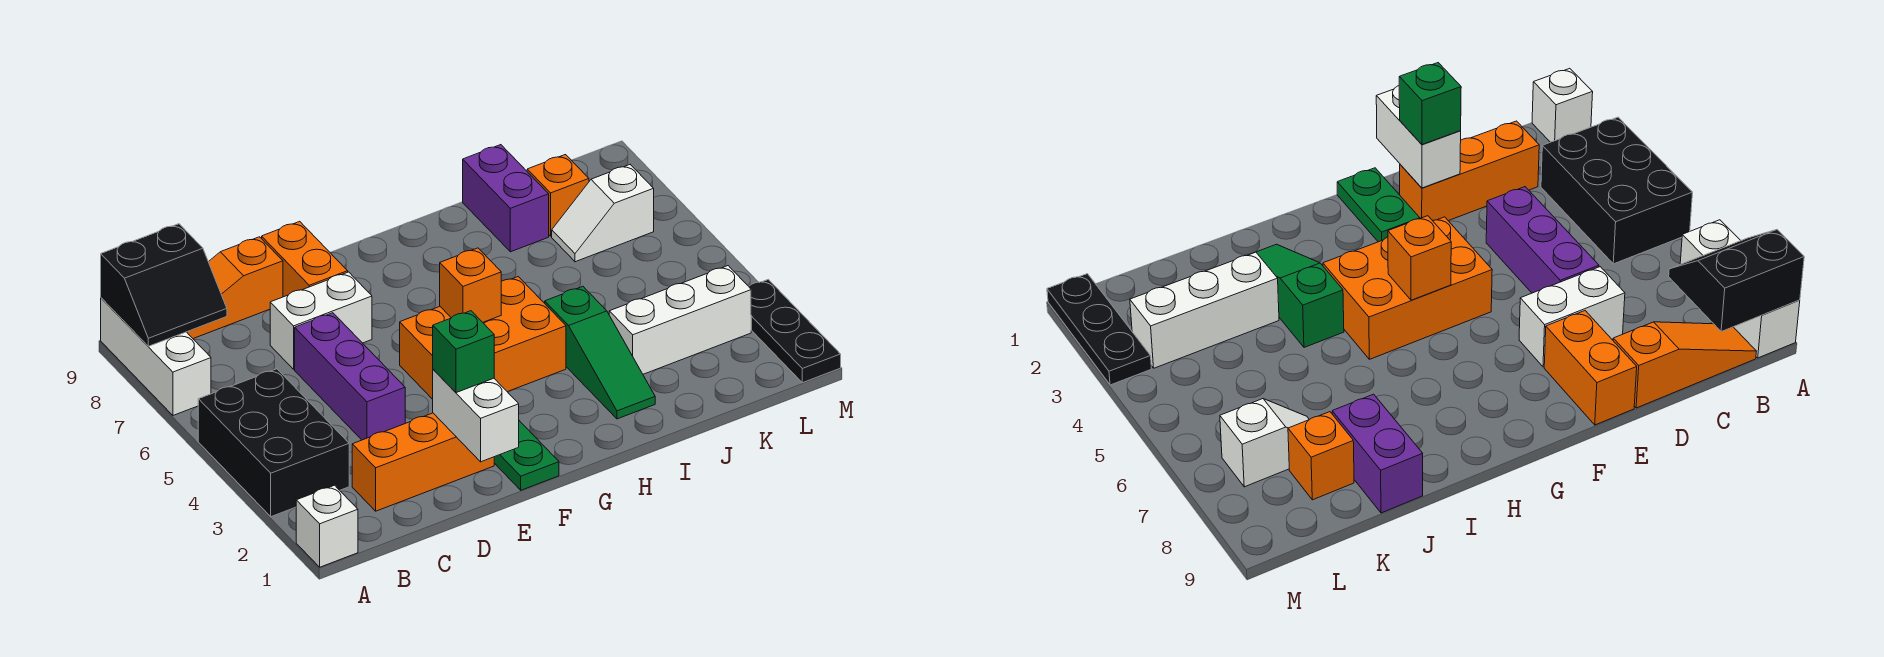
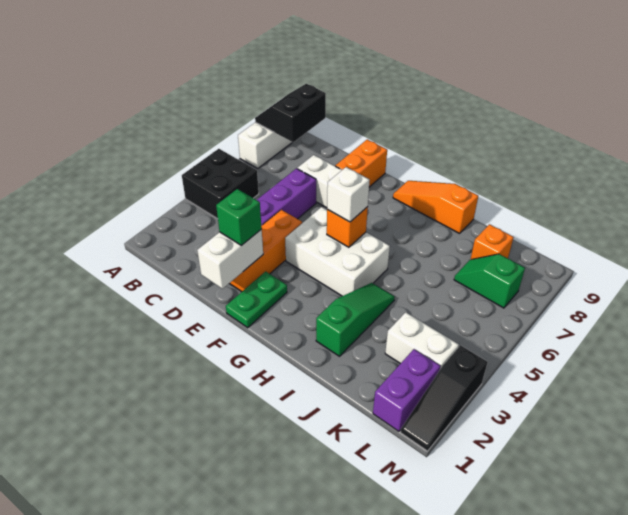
white brick A1 level 1 -> white brick G5 level 3
black brick A3:B5 level 1 -> black brick A4:B5 level 1
black slope A8:B9 level 2 top 9 -> black slope A8:B9 level 2 top B
orange slope B9:D9 level 1 top D -> orange slope G9:I9 level 1 top I
orange brick C2:E2 level 1 -> orange brick E2:E4 level 1
orange brick F4:H5 level 1 -> white brick F4:H5 level 1
green slope I2:I4 level 1 top 4 -> green slope I2:I4 level 1 top 2
white brick J3:L3 level 1 -> white brick K3:L3 level 1
purple brick J8:J9 level 1 -> purple brick L1:L2 level 1
white slope K7:L7 level 1 top L -> green slope K7:L7 level 1 top L
black plate M1:M3 level 1 -> black slope M1:M3 level 1 top 3

